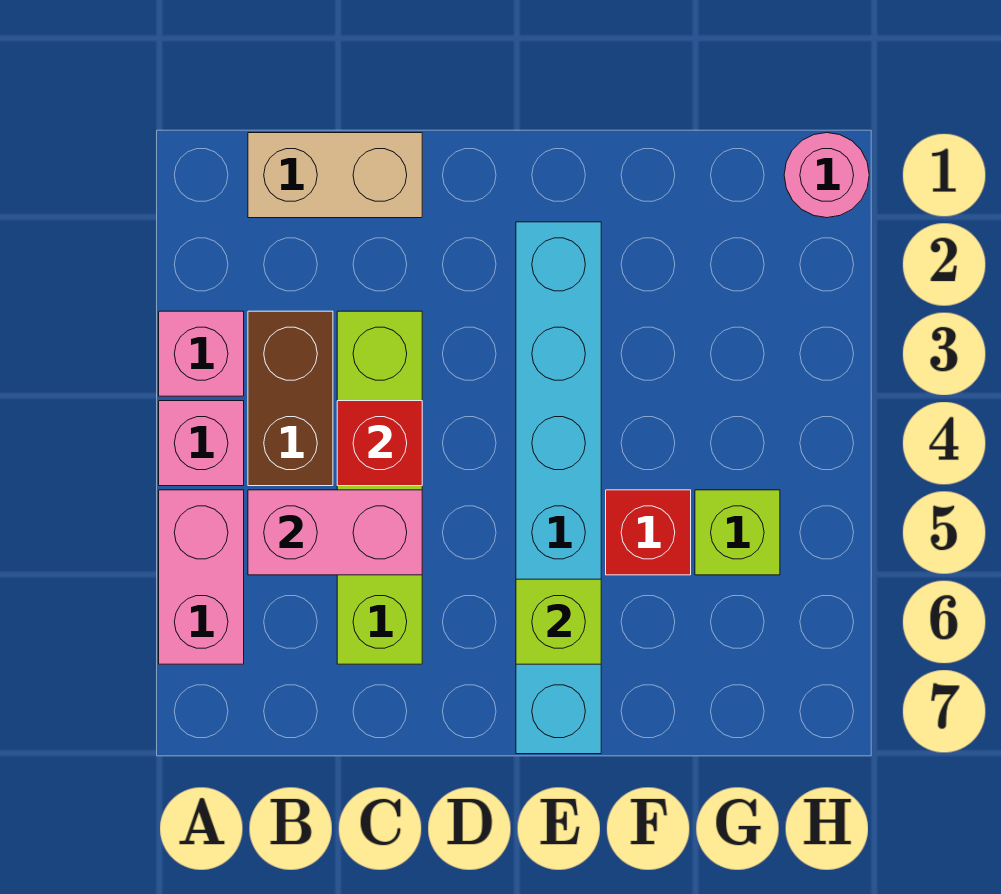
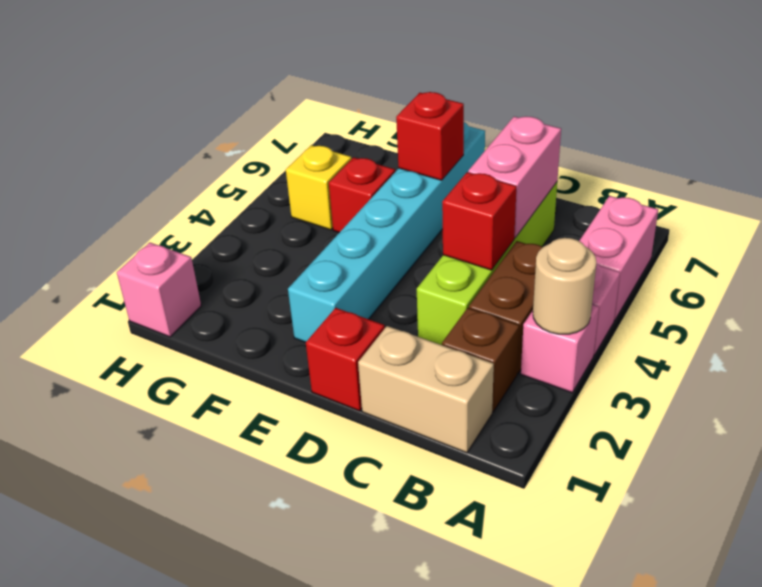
none -> tan round brick A3 level 2
none -> brown brick B2 level 1
pink brick B5:C5 level 2 -> pink brick C5:C6 level 2
none -> red brick D1 level 1
lime brick E6 level 2 -> red brick E6 level 2
lime brick G5 level 1 -> yellow brick G5 level 1
pink round brick H1 level 1 -> pink brick H1 level 1

